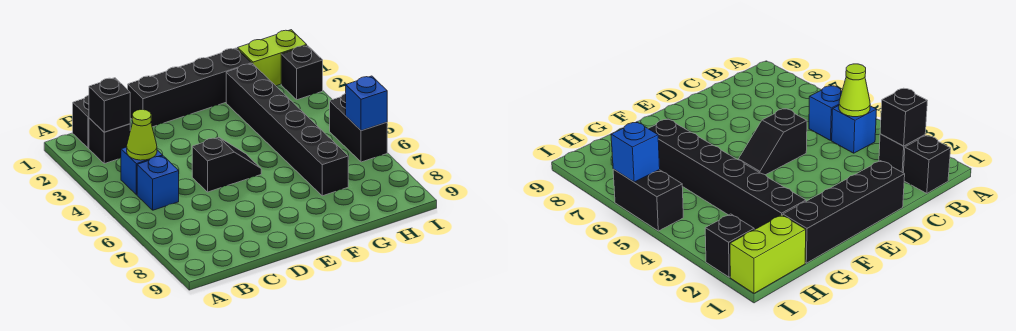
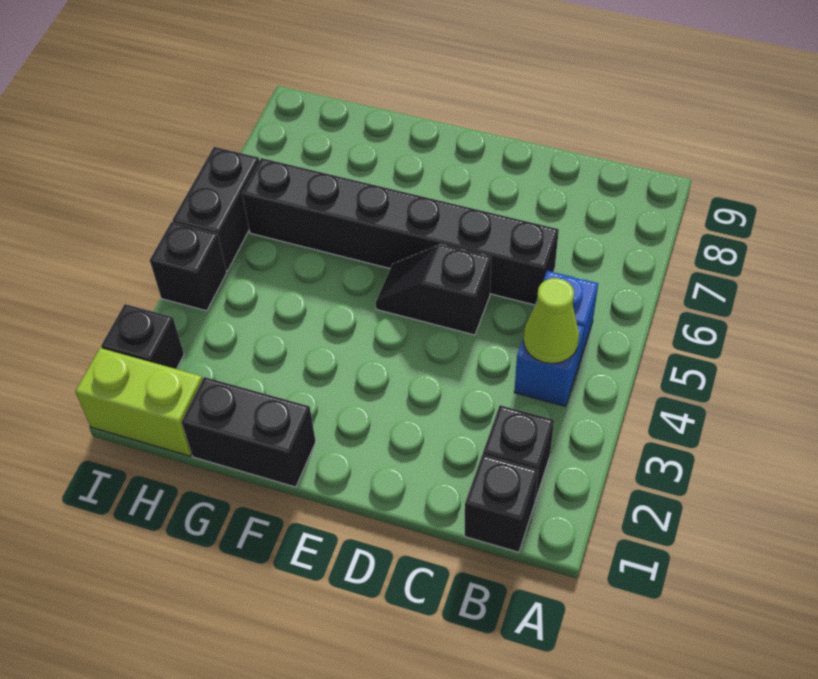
black brick B2 level 2 -> black brick I4 level 1
black brick D1:G1 level 1 -> black brick F1:G1 level 1
black brick G2:G7 level 1 -> black brick C6:H6 level 1
blue brick I6 level 2 -> none

